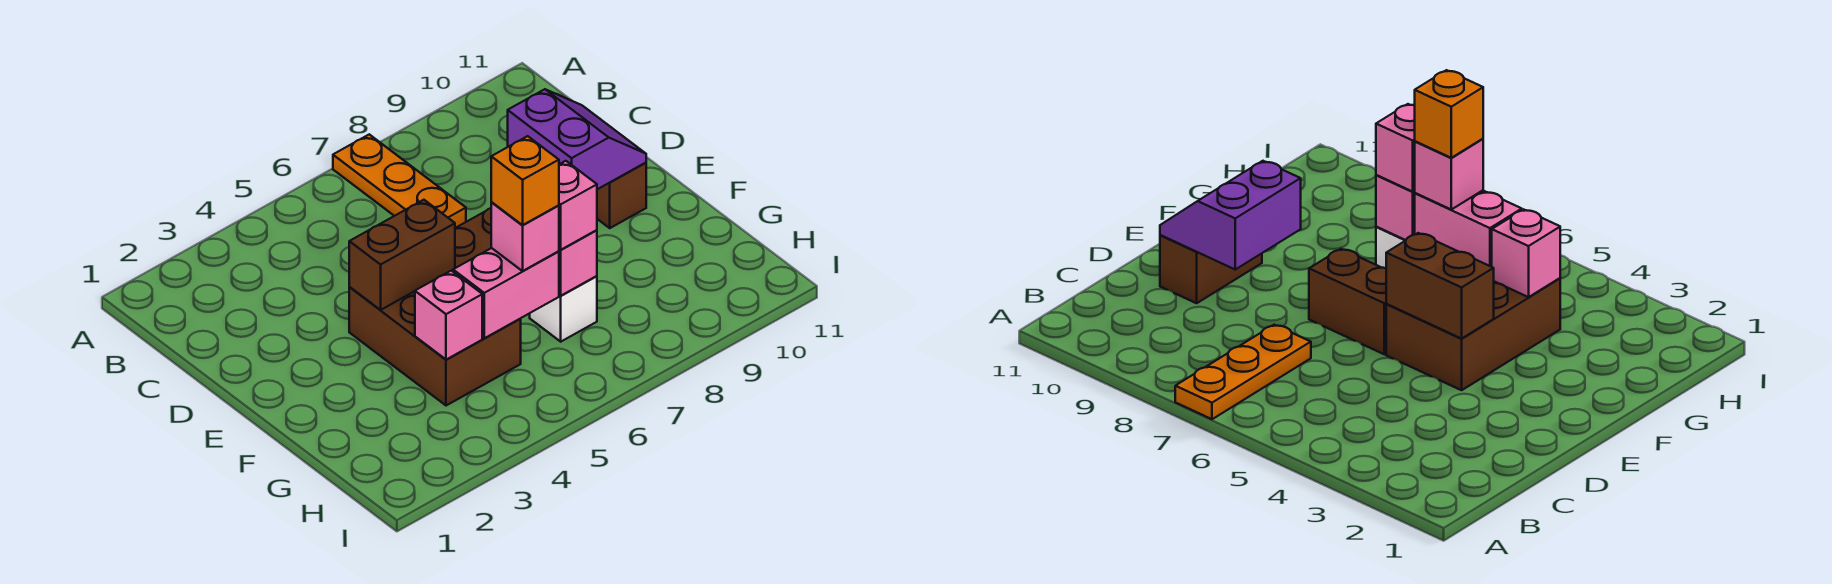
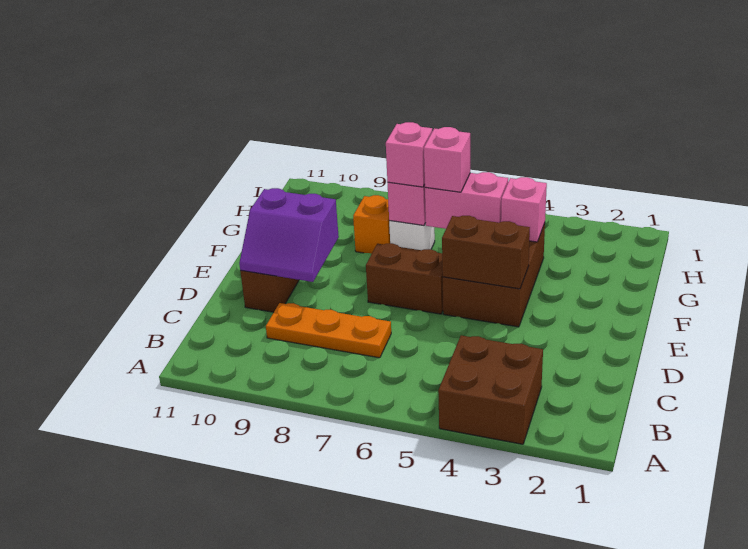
none -> brown brick A3:B4 level 1
orange plate A7:C7 level 1 -> orange plate C7:C9 level 1
purple slope D9:E10 level 2 top 9 -> purple slope D9:E10 level 2 top E
orange brick G6 level 4 -> orange brick G8 level 1

